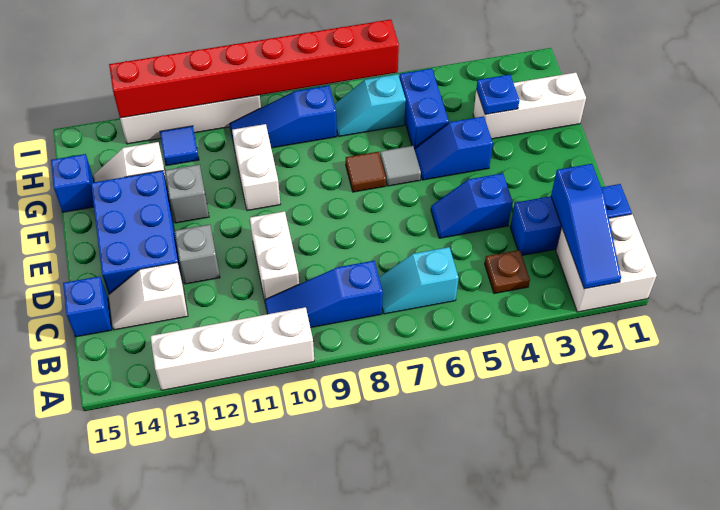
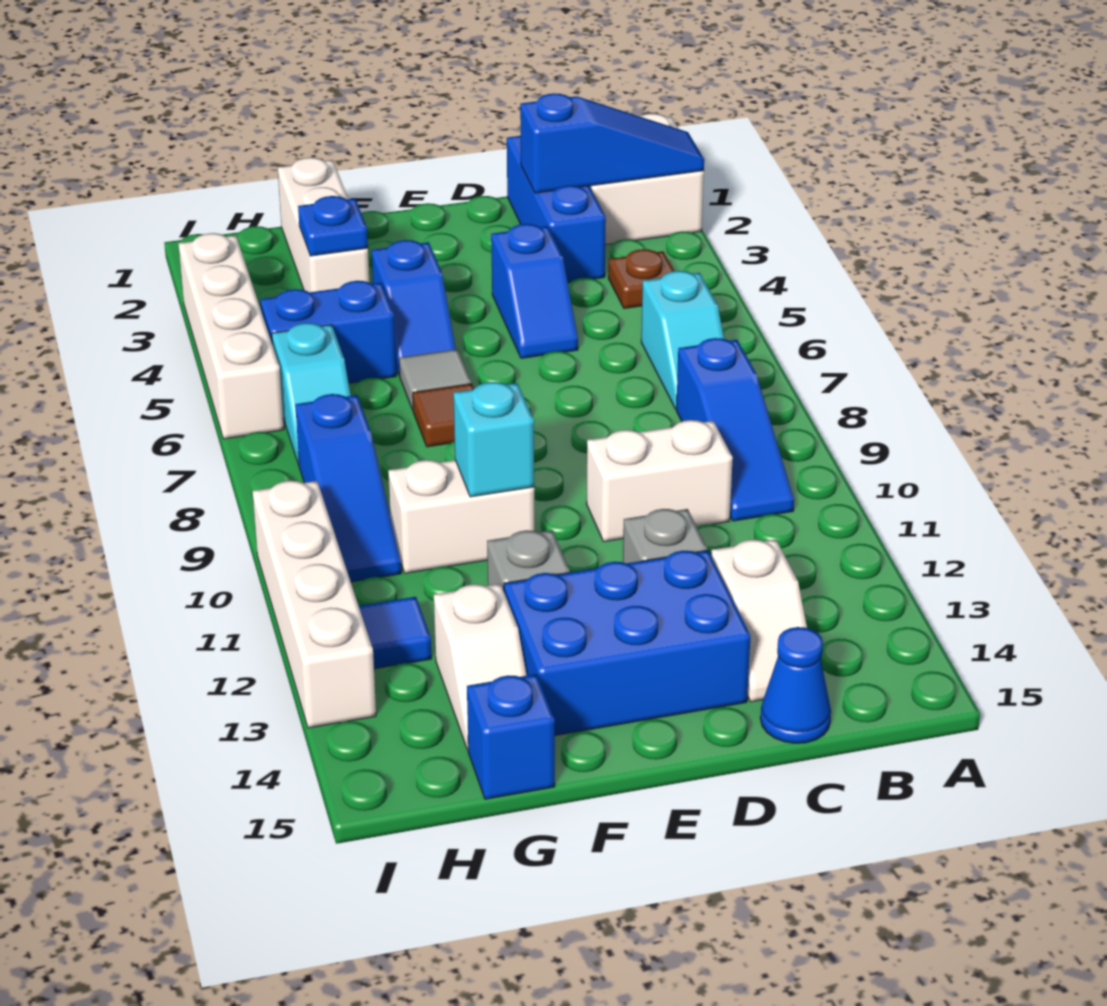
white brick A10:A13 level 1 -> white brick I3:I6 level 1
blue brick C15 level 1 -> blue cone C15 level 1
none -> cyan brick F10 level 2
red brick I6:I13 level 2 -> none

